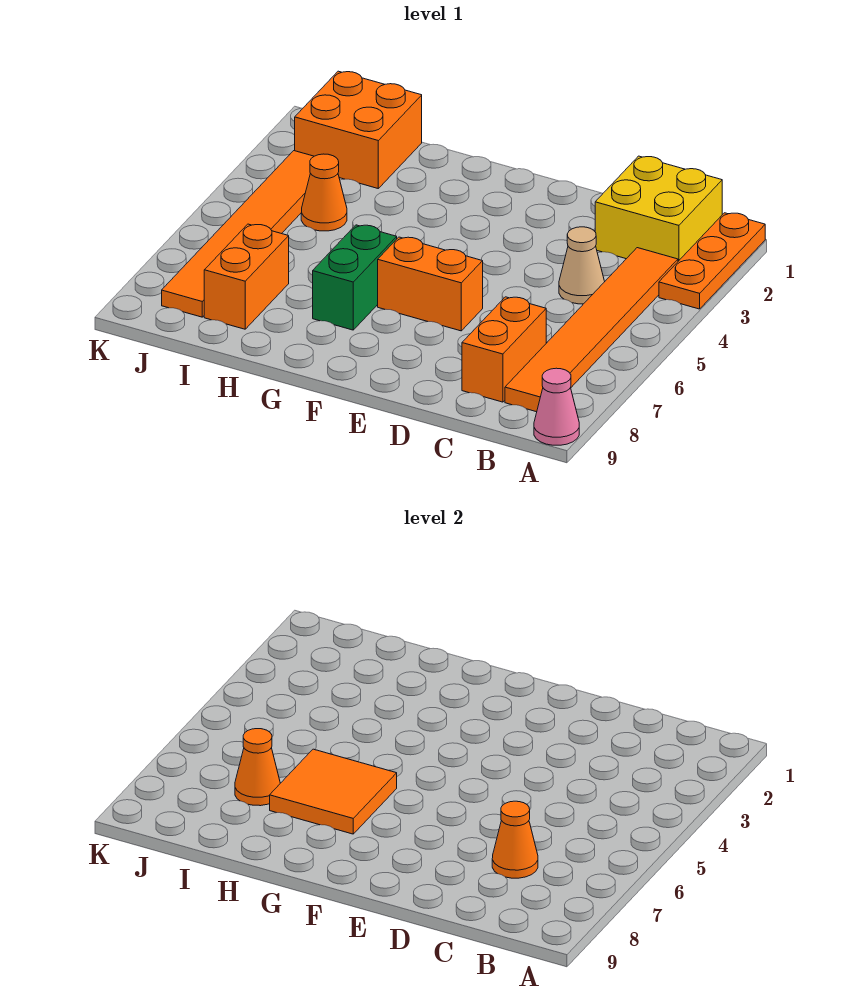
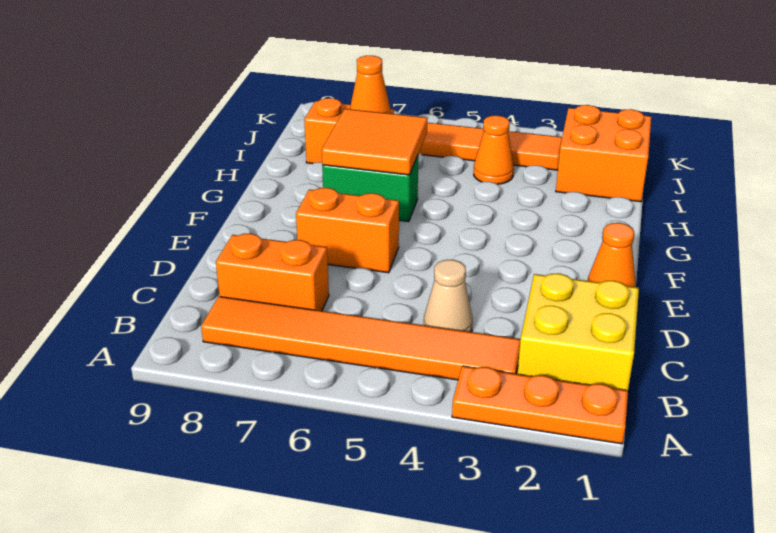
pink cone A9 level 1 -> none
orange cone C7 level 2 -> orange cone E1 level 1
orange brick E6:F6 level 1 -> orange brick E6:E7 level 1

